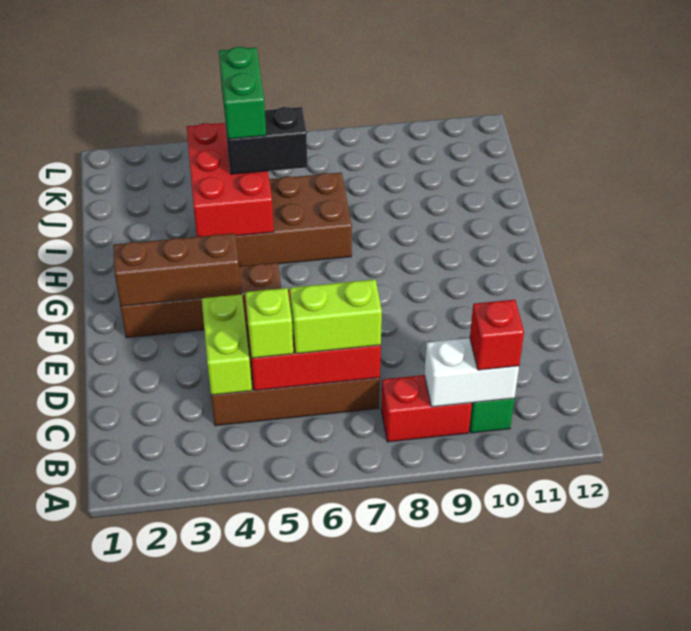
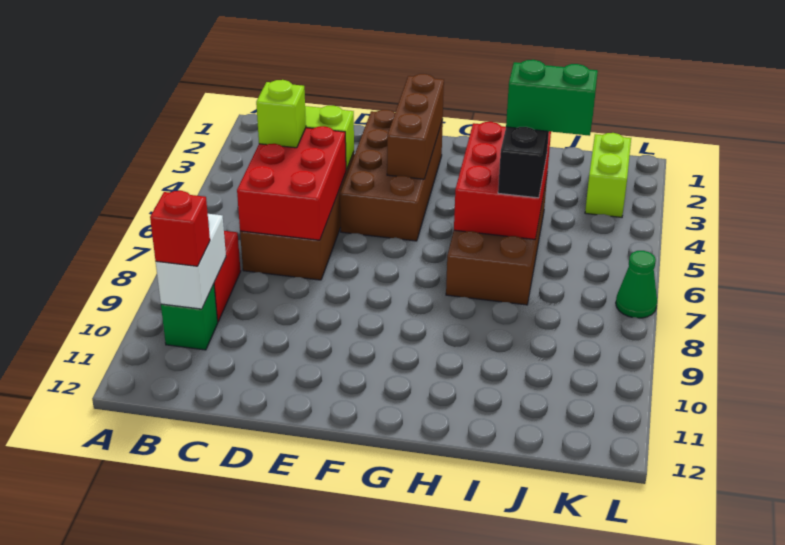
lime brick C6:C7 level 3 -> lime brick K2:K3 level 1
brown brick F2:F5 level 1 -> brown brick E2:F5 level 1
red brick H4:J5 level 2 -> red brick H4:I6 level 2
none -> green cone L7 level 1

